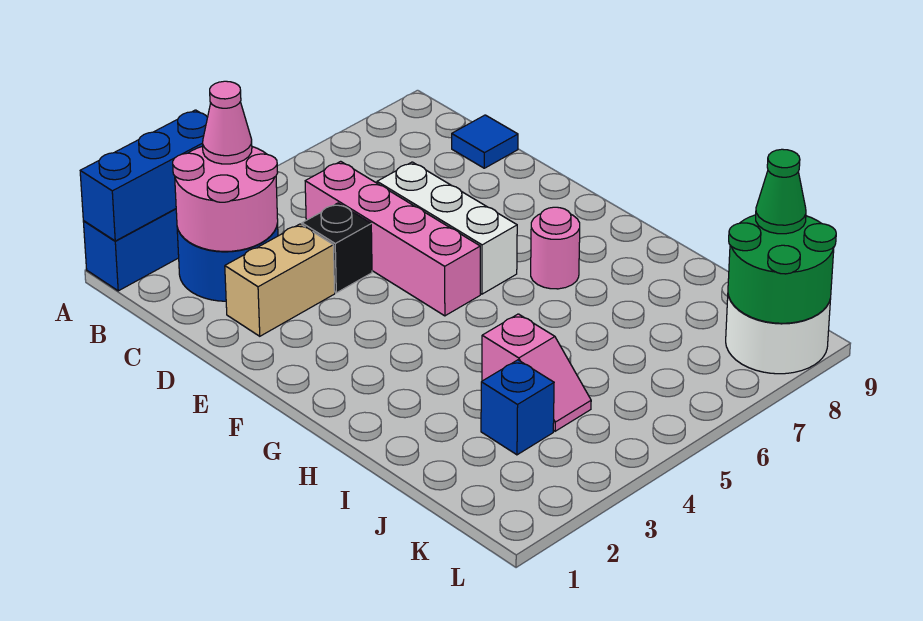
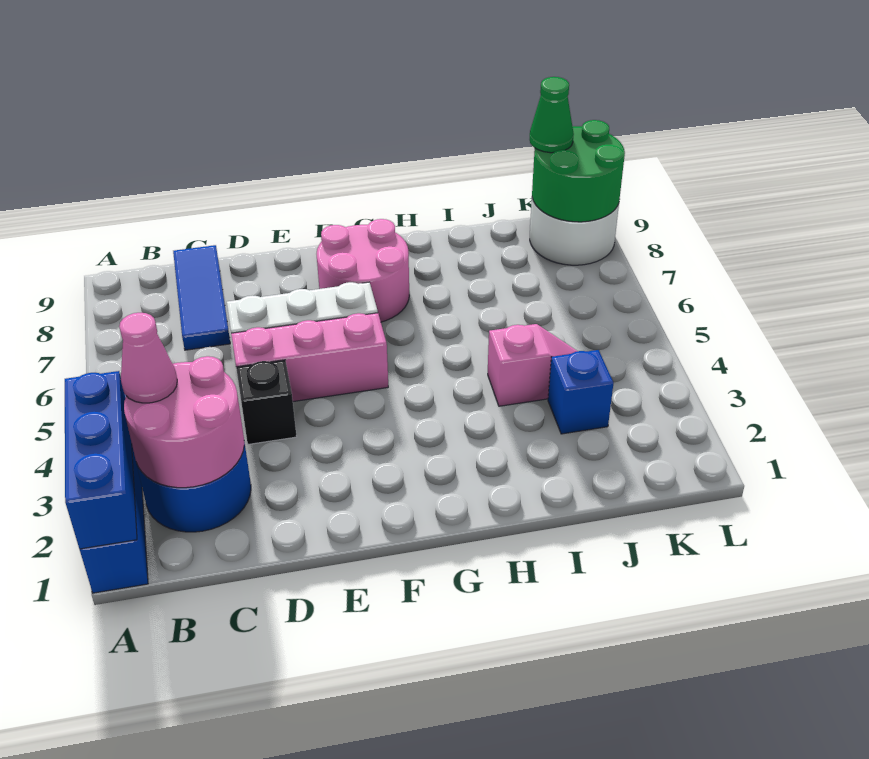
pink brick C5:F5 level 1 -> pink brick D5:F5 level 1
blue tile C9 level 1 -> blue tile C7:C9 level 1
tan brick D2:D3 level 1 -> none
pink round brick G7 level 1 -> pink round brick F7:G8 level 1

